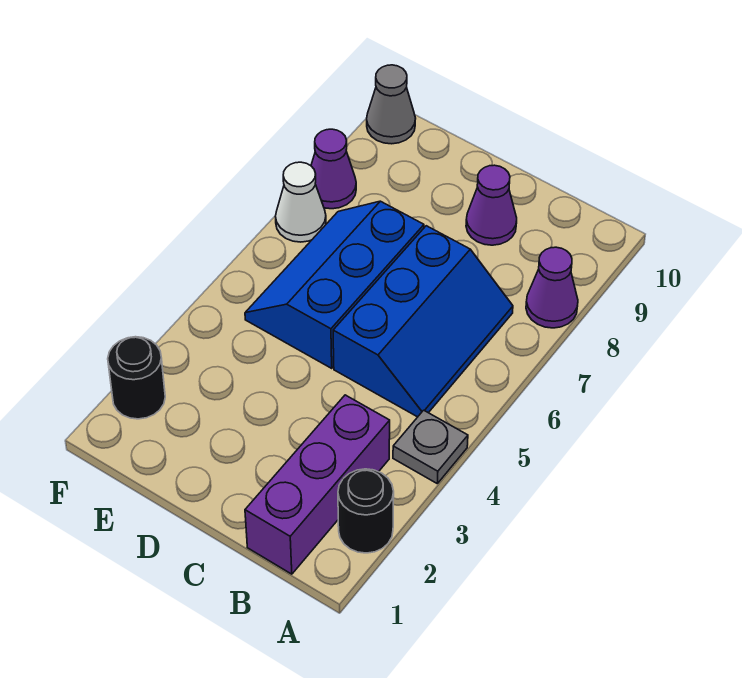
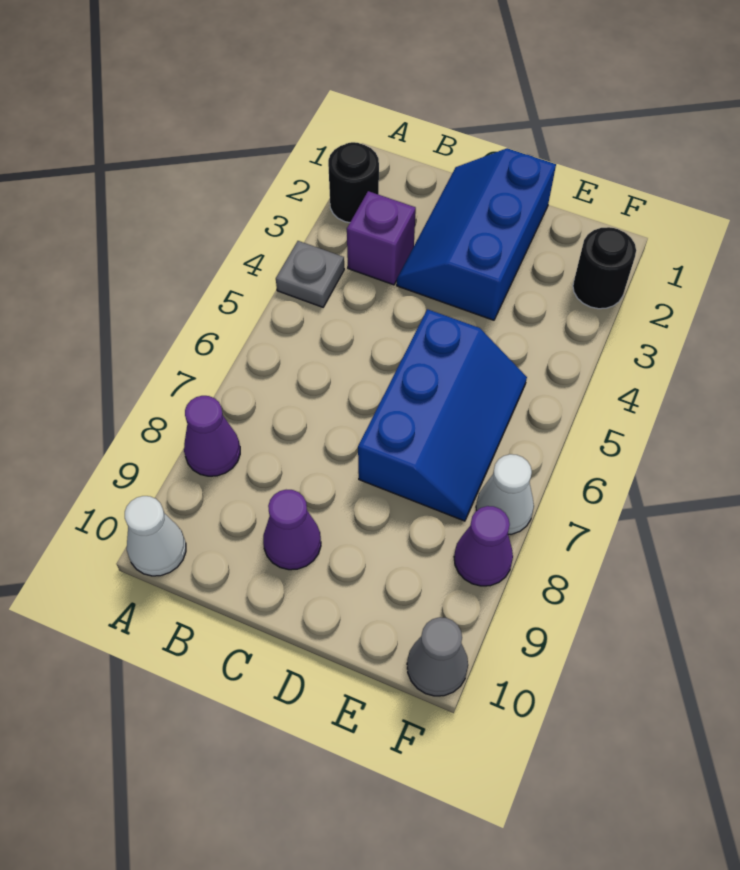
none -> white cone A10 level 1
purple brick B1:B3 level 1 -> purple brick B3 level 1
blue slope B5:C7 level 1 top C -> blue slope C1:D3 level 1 top D

